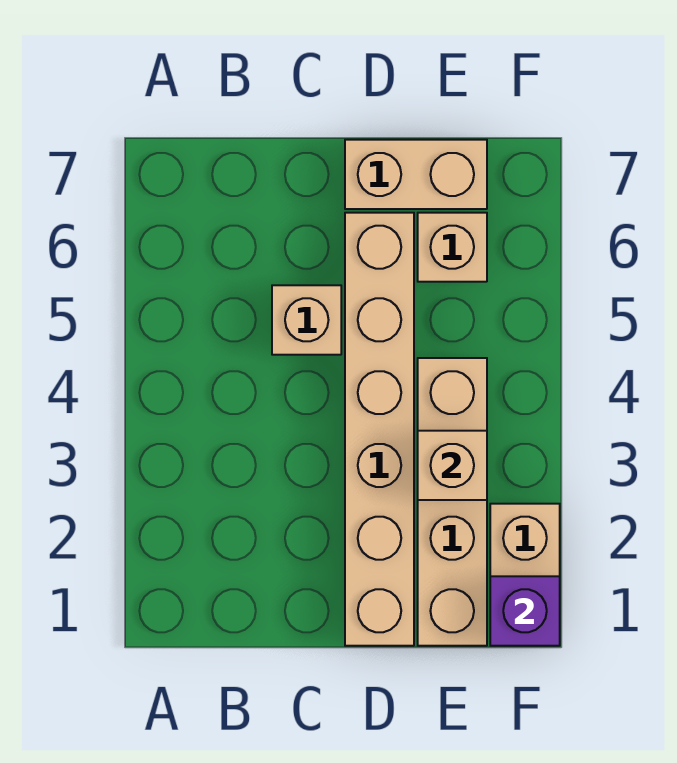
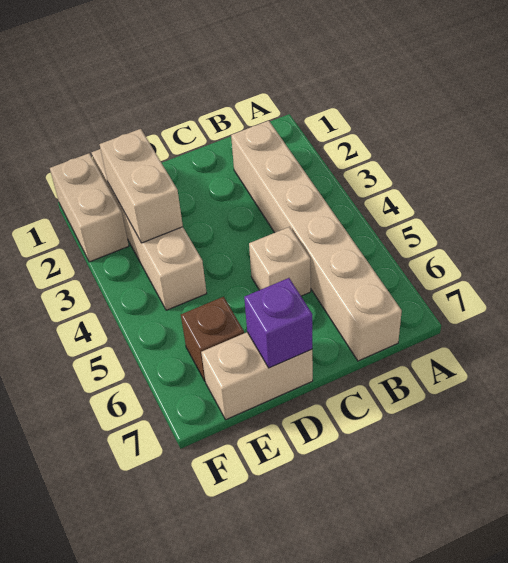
tan brick D1:D6 level 1 -> tan brick B2:B7 level 1
tan brick E3 level 2 -> tan brick E2:E3 level 2
tan brick E6 level 1 -> brown brick E6 level 1
purple brick F1 level 2 -> purple brick D7 level 2

